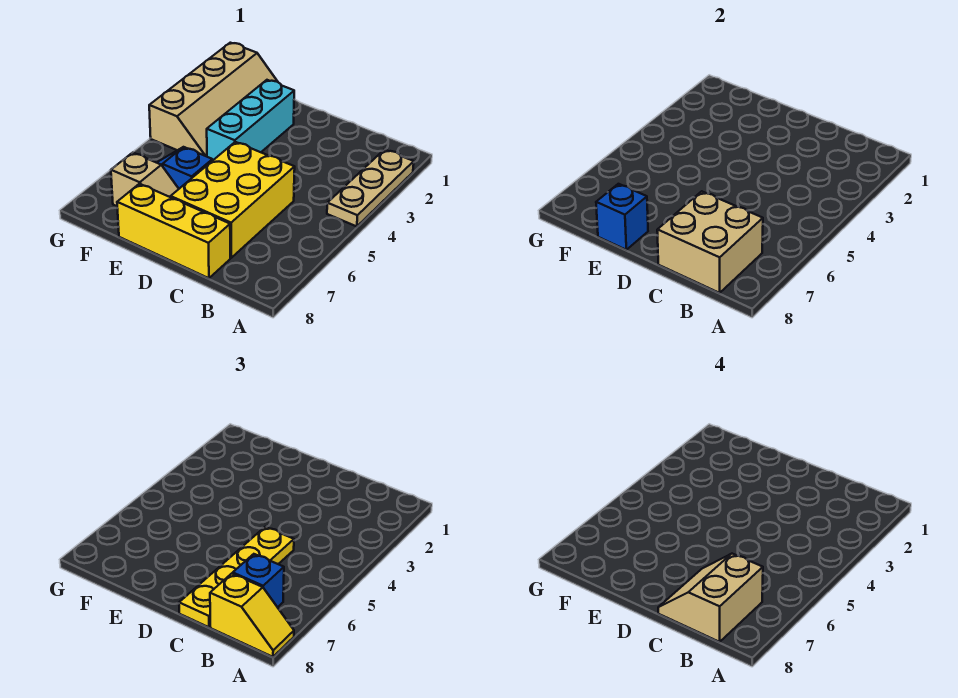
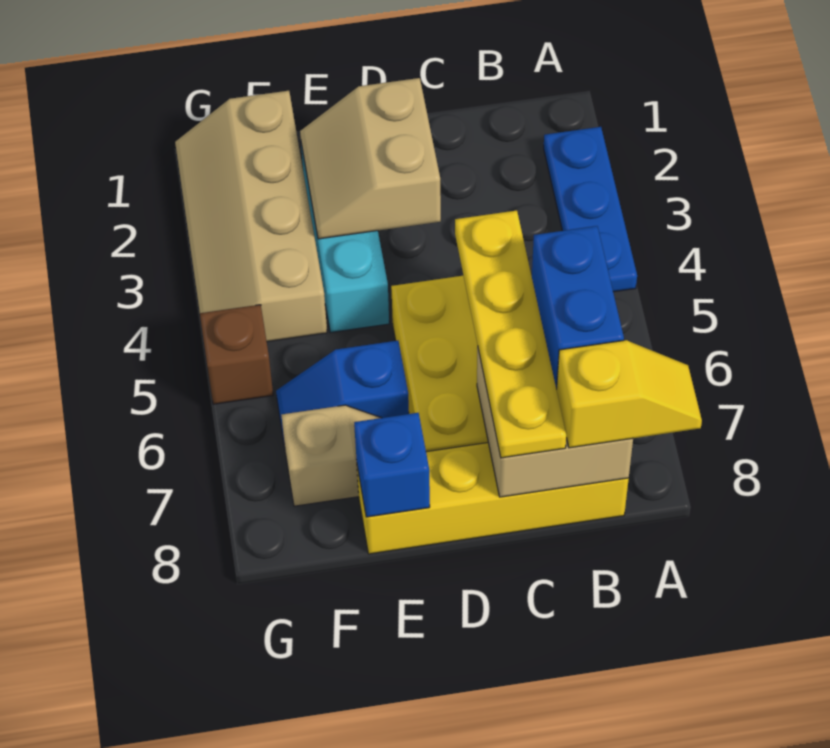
tan plate A2:A4 level 1 -> blue plate A2:A4 level 1
blue brick B7 level 3 -> blue brick B6:B7 level 3
tan slope B7:C8 level 4 top B -> tan slope D2:E3 level 2 top D
yellow brick C8:E8 level 1 -> yellow brick B8:E8 level 1
tan slope F1:G4 level 1 top G -> tan slope F1:G4 level 1 top F
none -> brown brick G5 level 1

